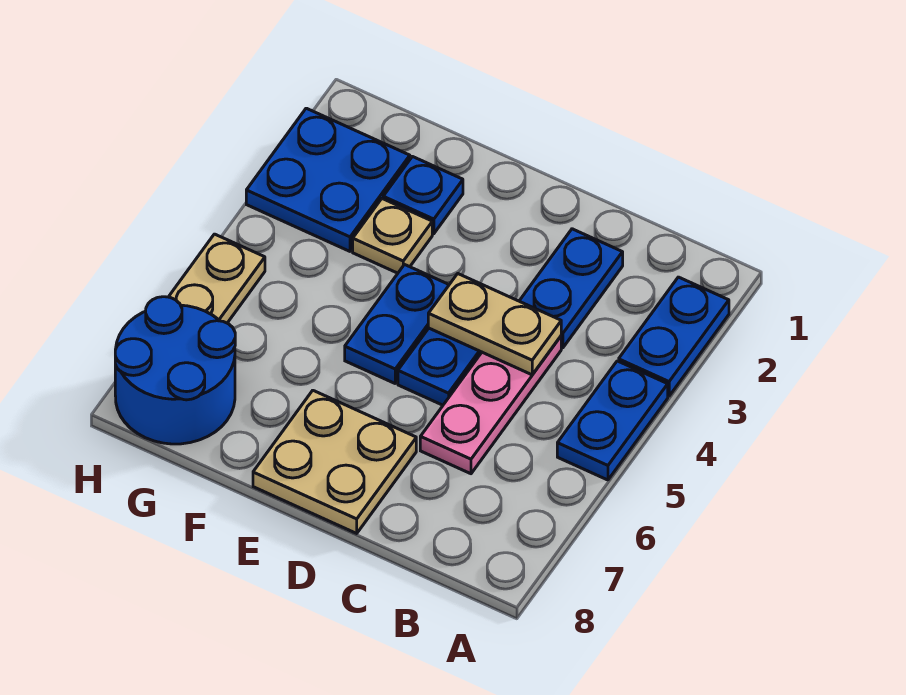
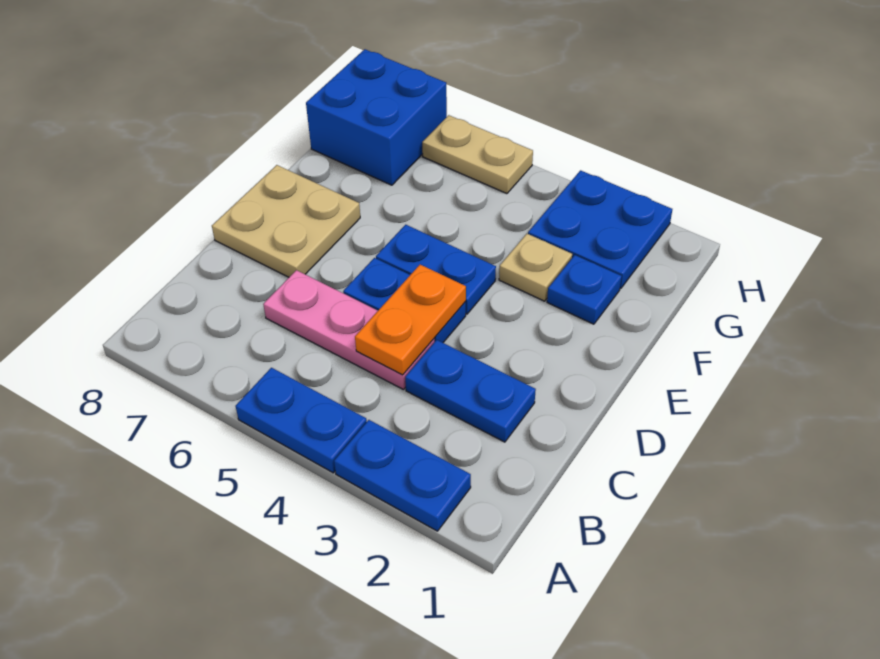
tan plate C4:D4 level 2 -> orange plate C4:D4 level 2
blue round brick G7:H8 level 1 -> blue brick G7:H8 level 1

